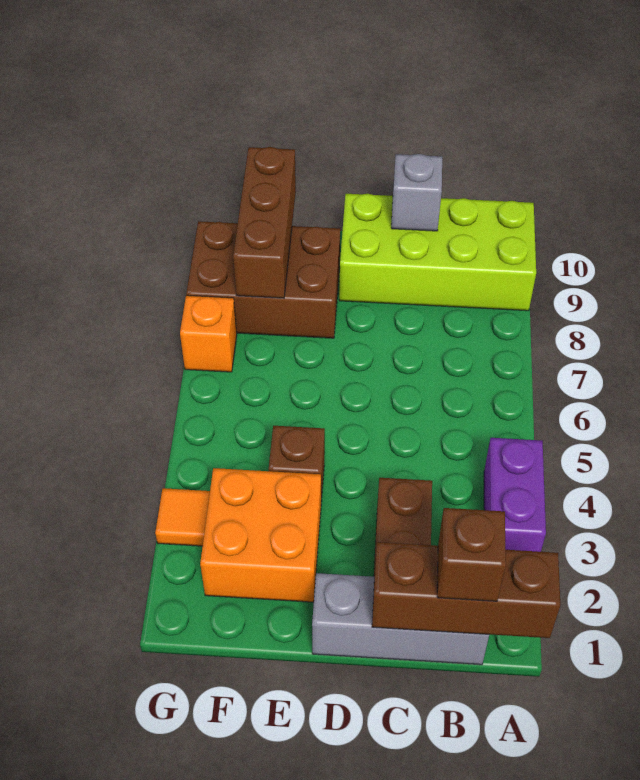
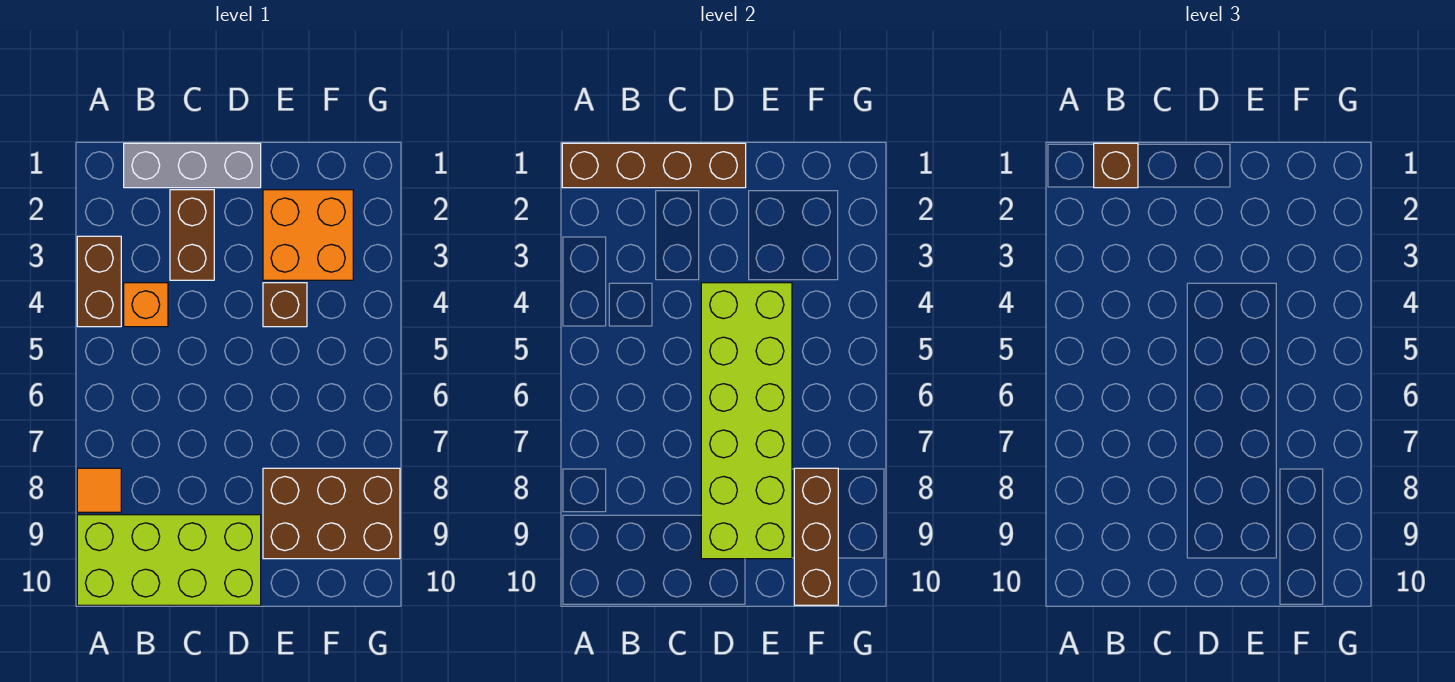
brown brick A1:C1 level 2 -> brown brick A1:D1 level 2
purple brick A3:A4 level 1 -> brown brick A3:A4 level 1
grey brick C10 level 2 -> none
none -> lime brick D4:E9 level 2
orange tile G3 level 1 -> orange tile A8 level 1
orange brick G7 level 1 -> orange brick B4 level 1

